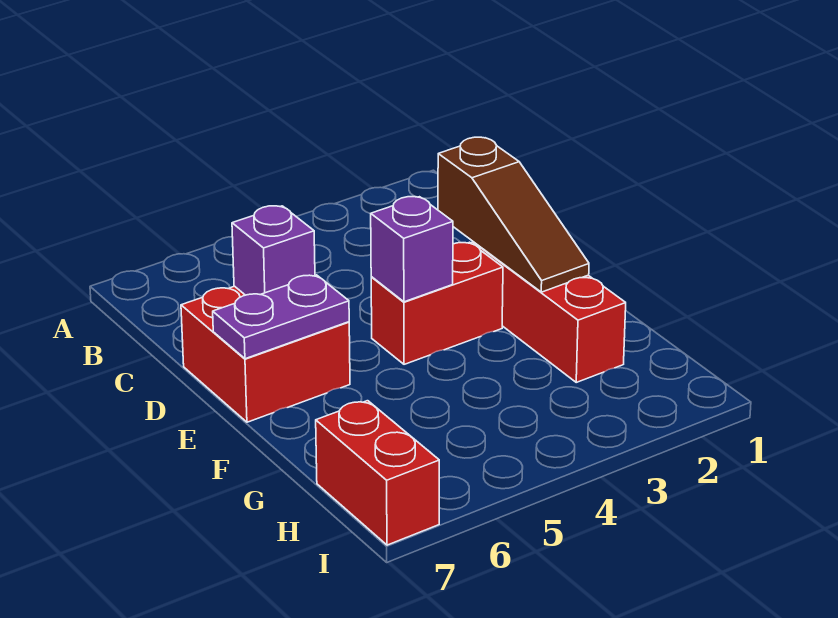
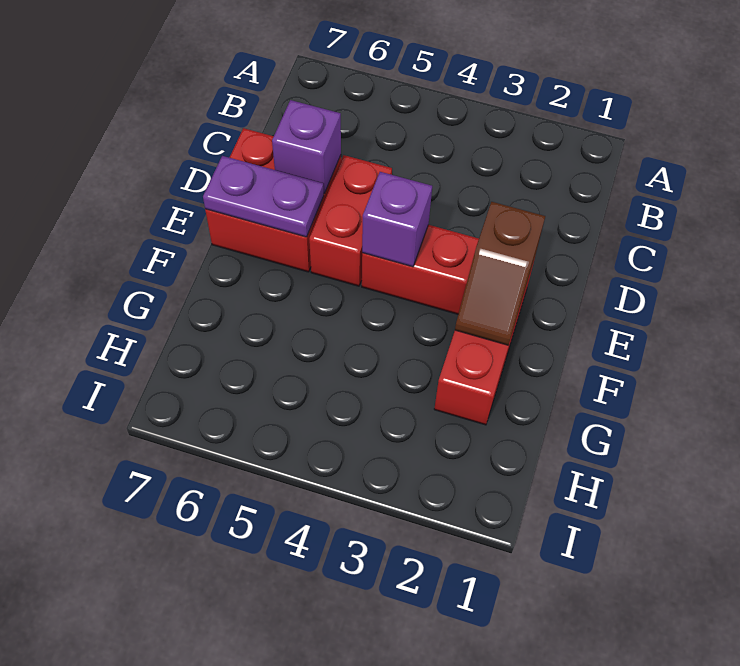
brown slope D2:F2 level 2 top D -> brown slope E2:F2 level 2 top E
red brick H7:I7 level 1 -> red brick D5:E5 level 1

